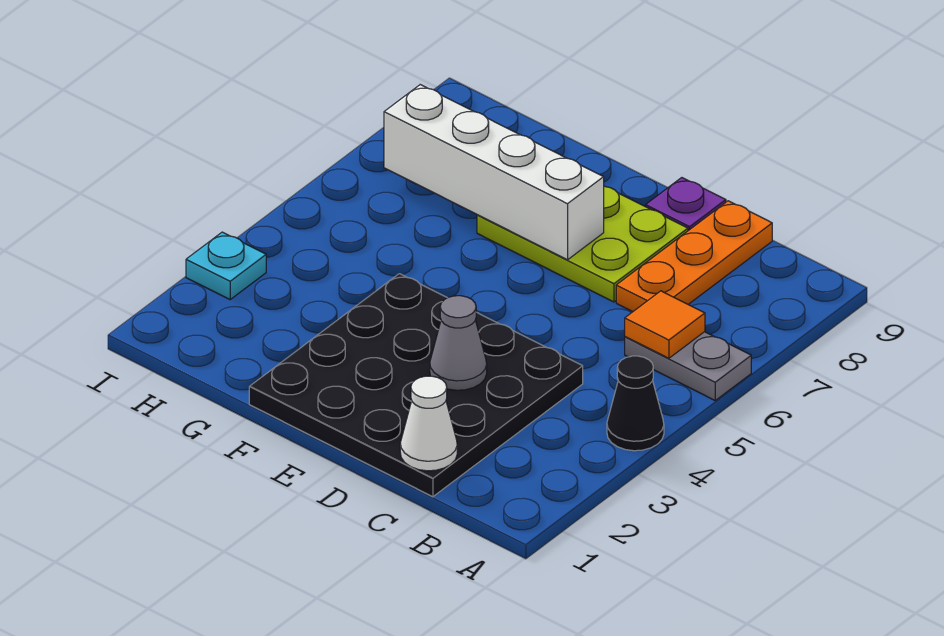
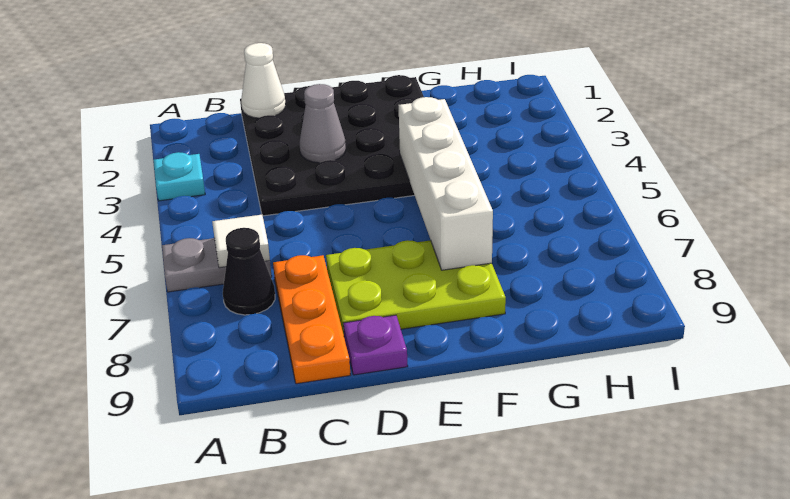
black cone A4 level 1 -> black cone B7 level 1
orange tile B6 level 2 -> white tile B6 level 2
white brick E7:H7 level 2 -> white brick F4:F7 level 2
cyan plate I3 level 1 -> cyan plate A3 level 1

